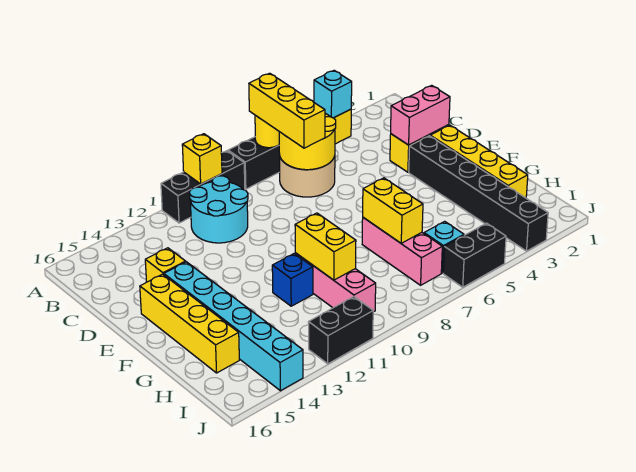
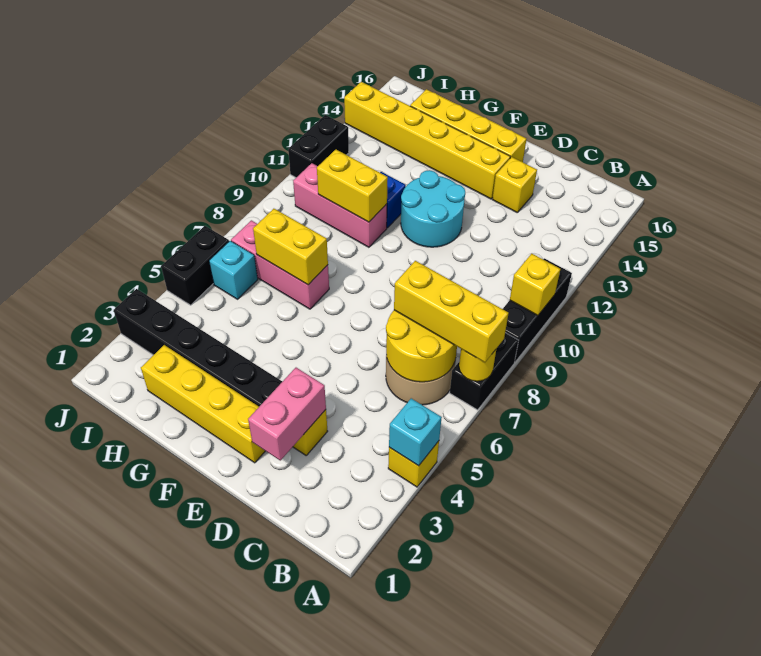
cyan round brick B10:C11 level 1 -> cyan round brick E11:F12 level 1
cyan brick E14:J14 level 1 -> yellow brick E14:J14 level 1

